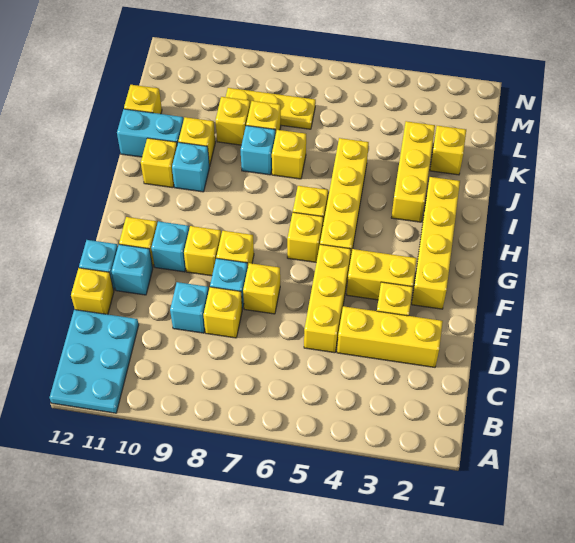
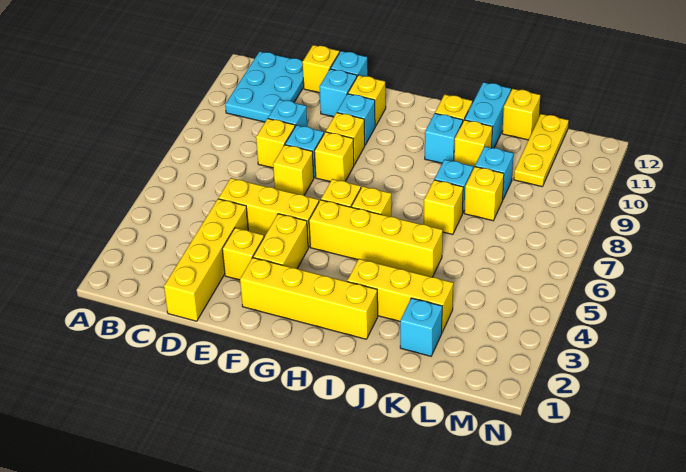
cyan plate A11:C12 level 1 -> cyan plate B10:C12 level 1
yellow brick D2:D4 level 1 -> yellow brick D1:D4 level 1
yellow brick K2 level 1 -> cyan brick K2 level 1
yellow brick K9 level 1 -> cyan brick K9 level 1
yellow plate L7:L9 level 1 -> yellow plate L10:L12 level 1

